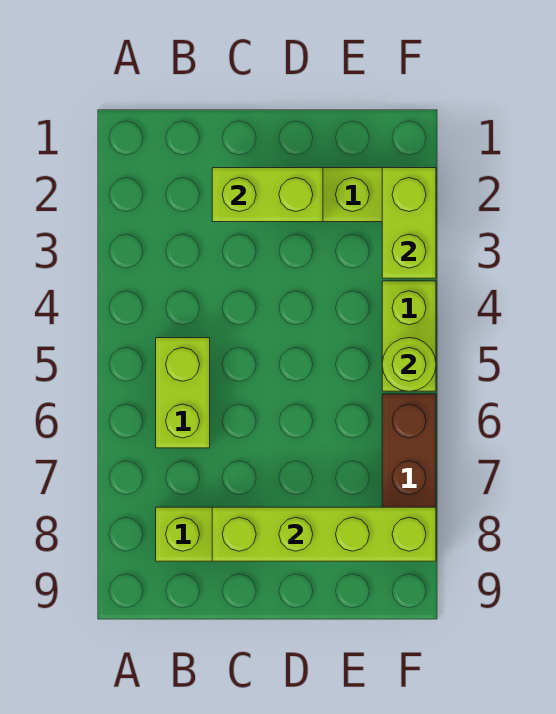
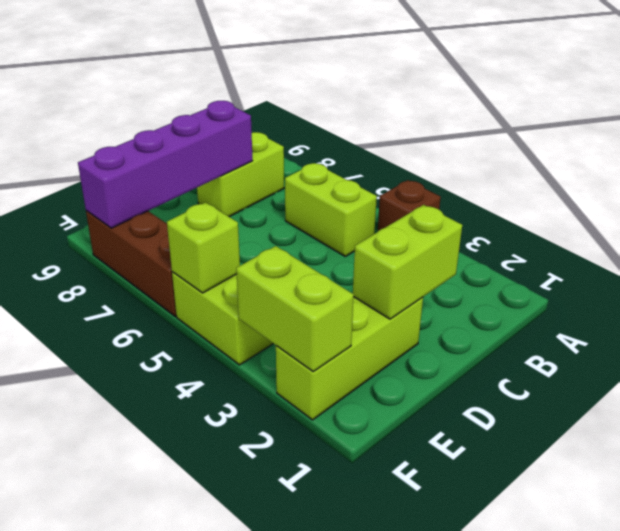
none -> brown brick A4 level 1
lime brick C8:F8 level 2 -> purple brick C8:F8 level 2
lime round brick F5 level 2 -> lime brick F5 level 2

